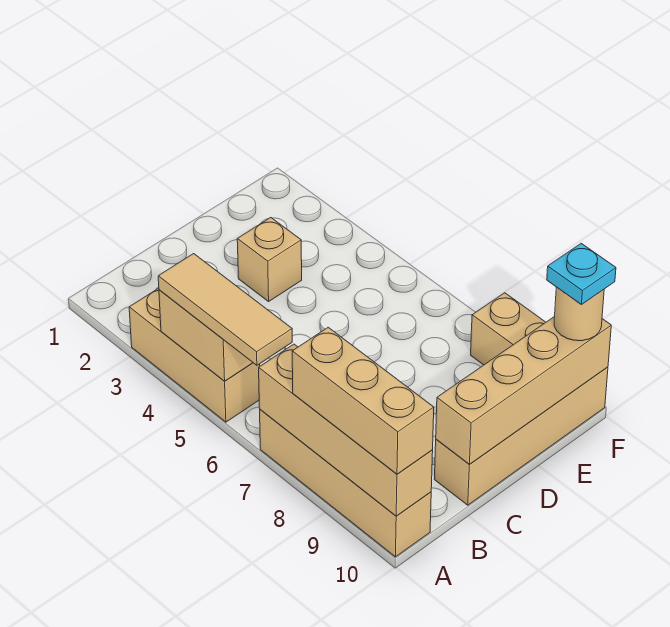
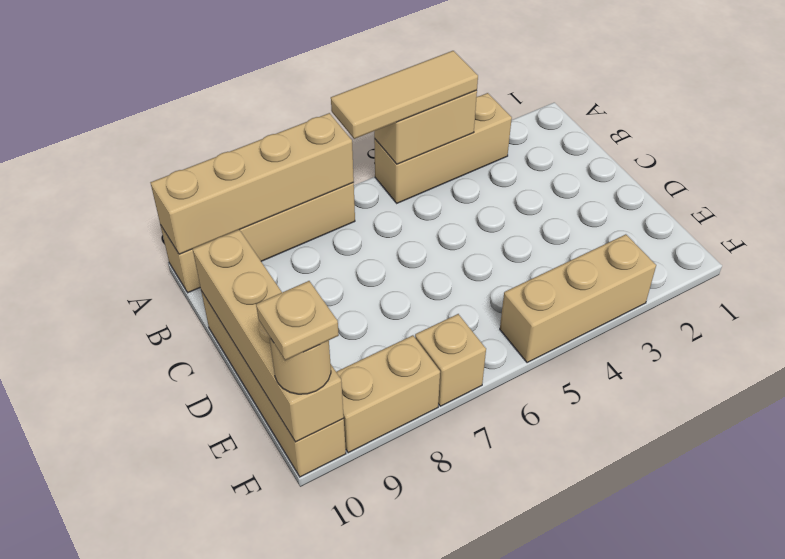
tan brick A8:A10 level 3 -> tan brick F3:F5 level 1
tan brick D3 level 1 -> tan brick F7 level 1
cyan plate F10 level 4 -> tan plate F10 level 4

